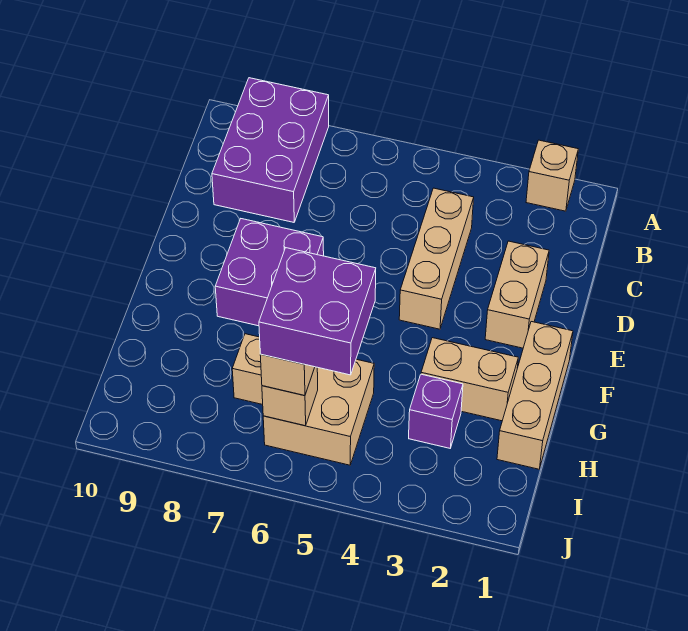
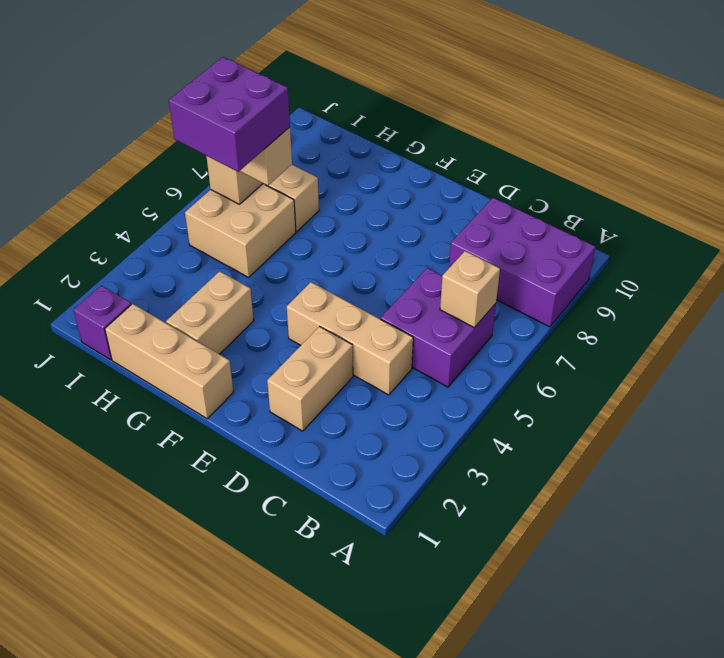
tan brick A2 level 1 -> tan brick B6 level 2
tan brick D2:E2 level 1 -> tan brick D2:D3 level 1
purple brick E7:F8 level 1 -> purple brick B5:C6 level 1
purple brick H3 level 1 -> purple brick I1 level 1

